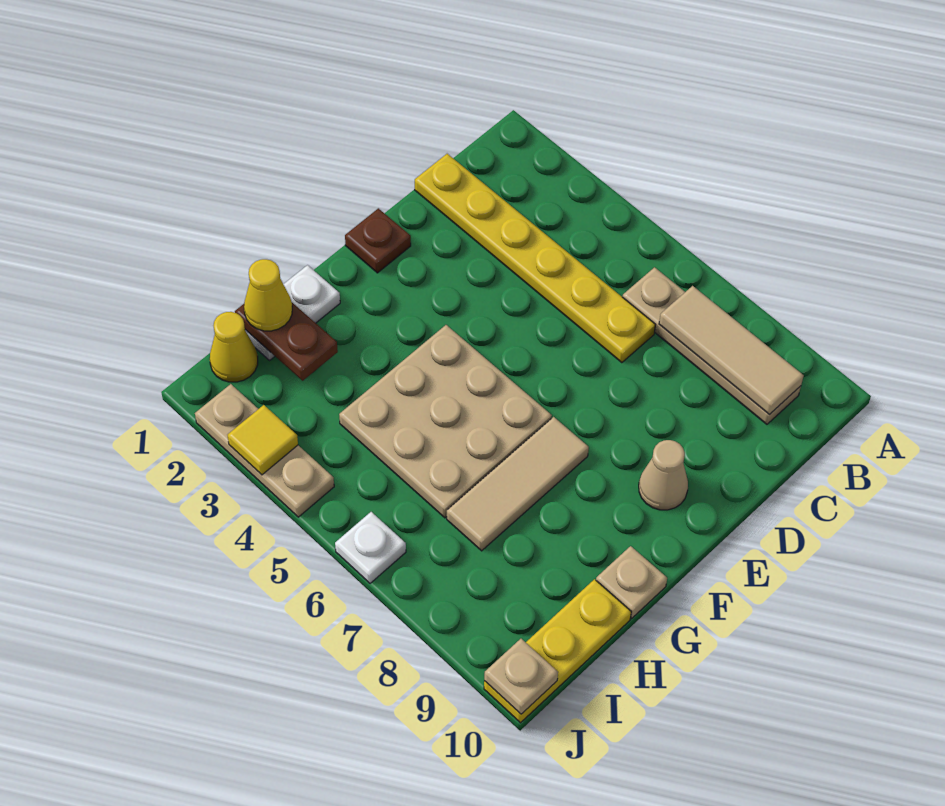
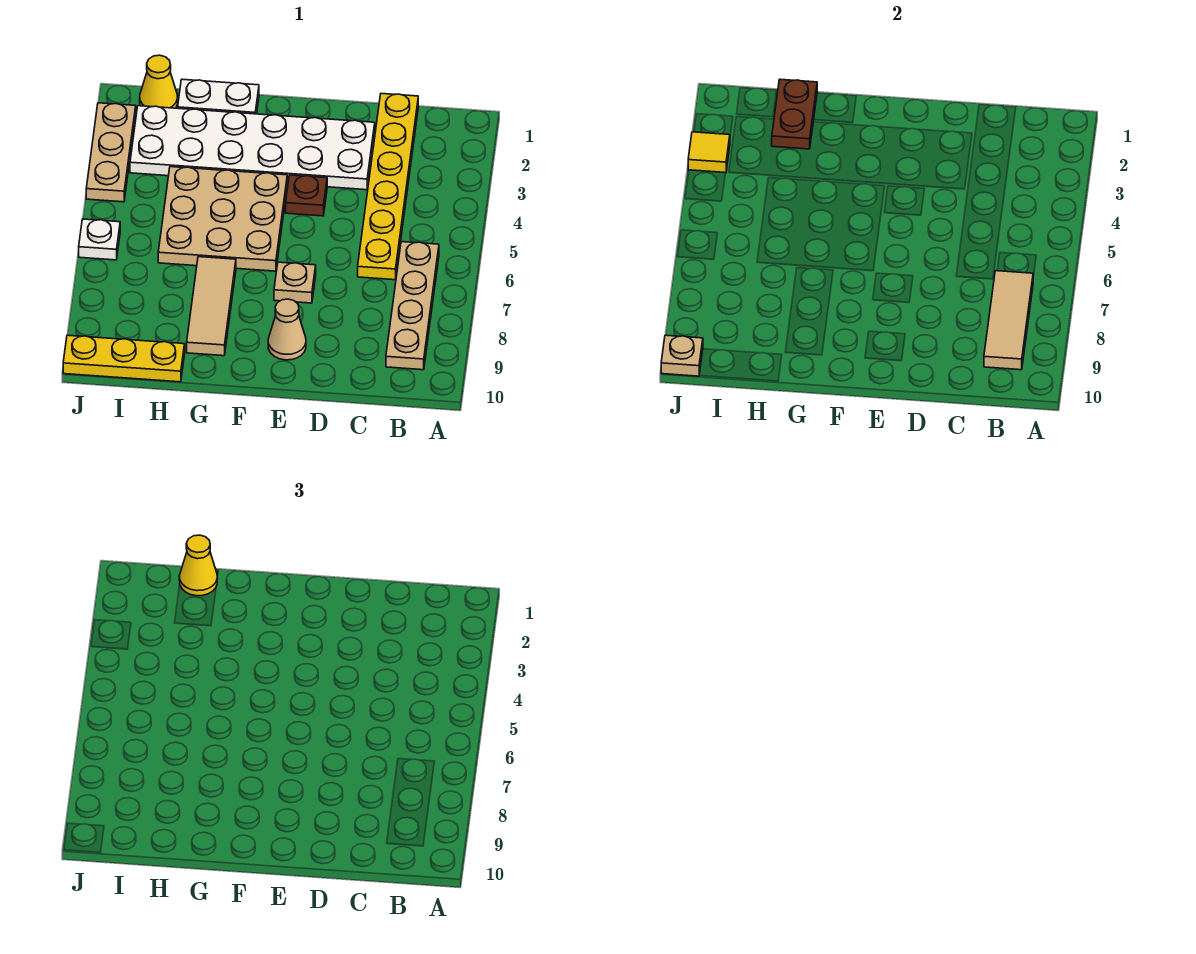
none -> white plate D2:I3 level 1
brown plate E1 level 1 -> brown plate E4 level 1
tan tile F7:H7 level 1 -> tan tile G7:G9 level 1
tan plate G10 level 1 -> tan plate E7 level 1

